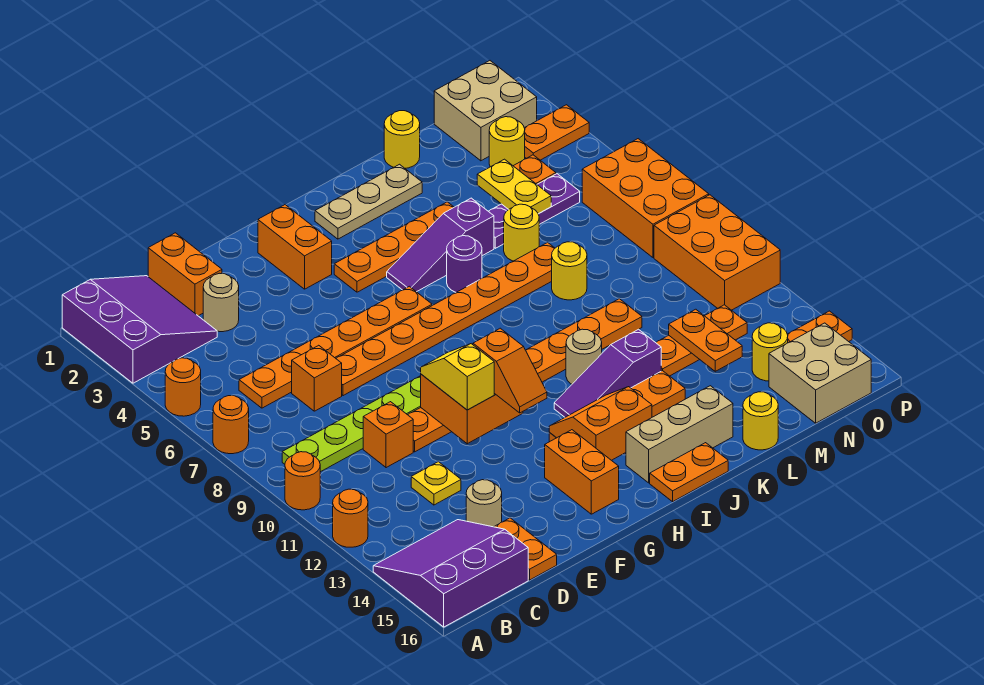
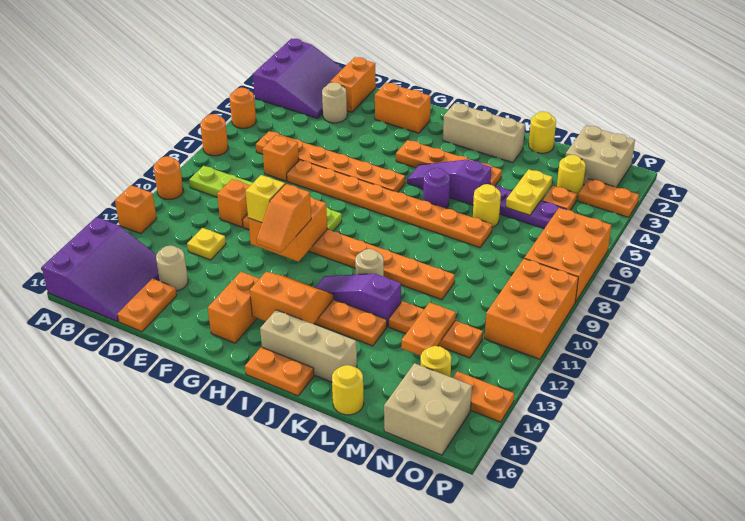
orange round brick A12 level 1 -> orange brick A12 level 1
purple slope A14:C16 level 1 top 16 -> purple slope A14:C16 level 1 top A
orange brick G2:G3 level 1 -> orange brick F2:G2 level 1
tan plate I2:K2 level 1 -> tan brick I2:K2 level 1
yellow round brick L8 level 1 -> none

